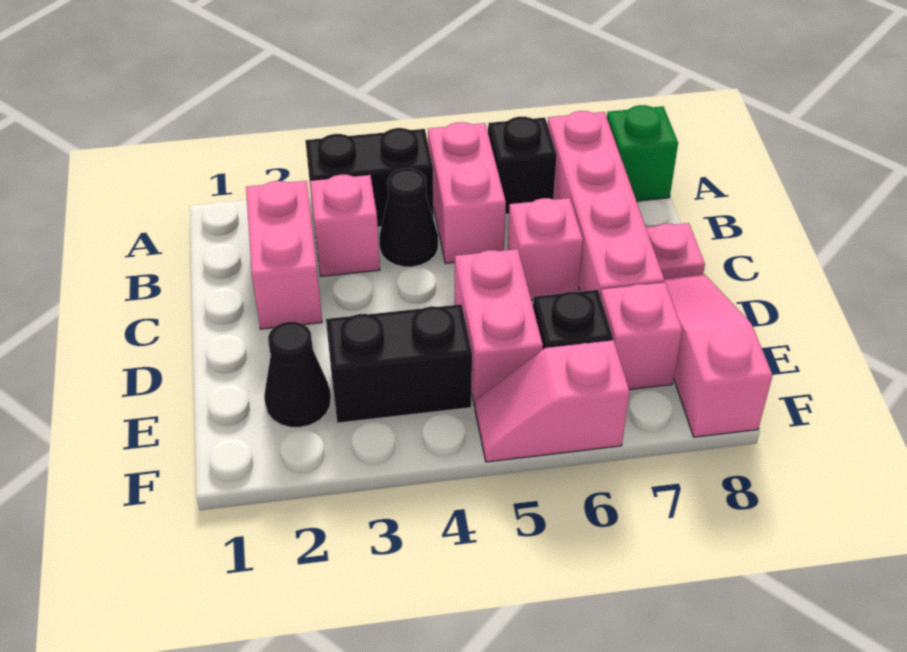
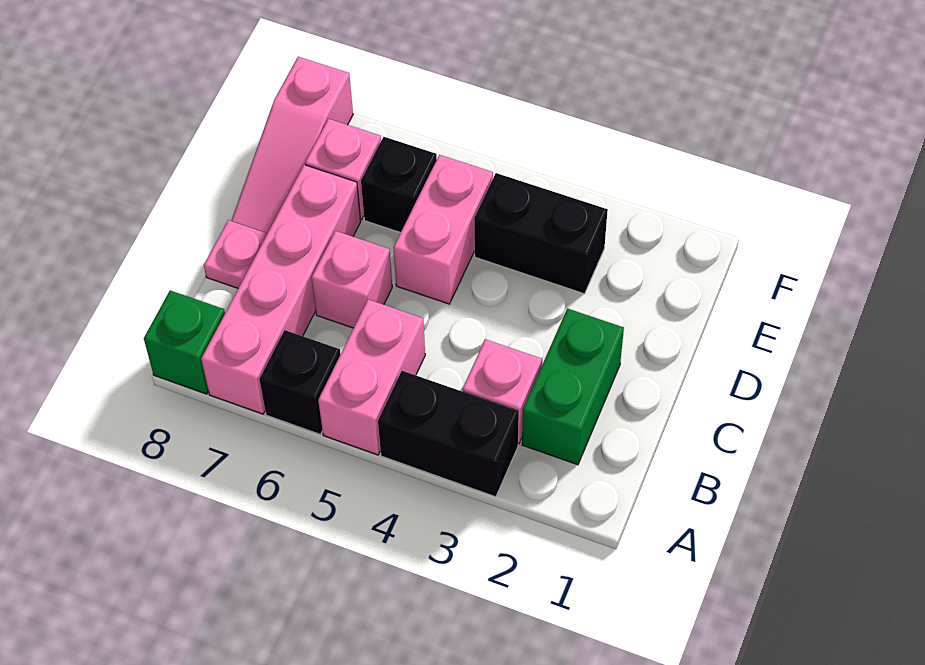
pink brick B2:C2 level 1 -> green brick B2:C2 level 1
black cone B4 level 1 -> none
black cone E2 level 1 -> none
pink slope F5:F6 level 1 top 6 -> none

